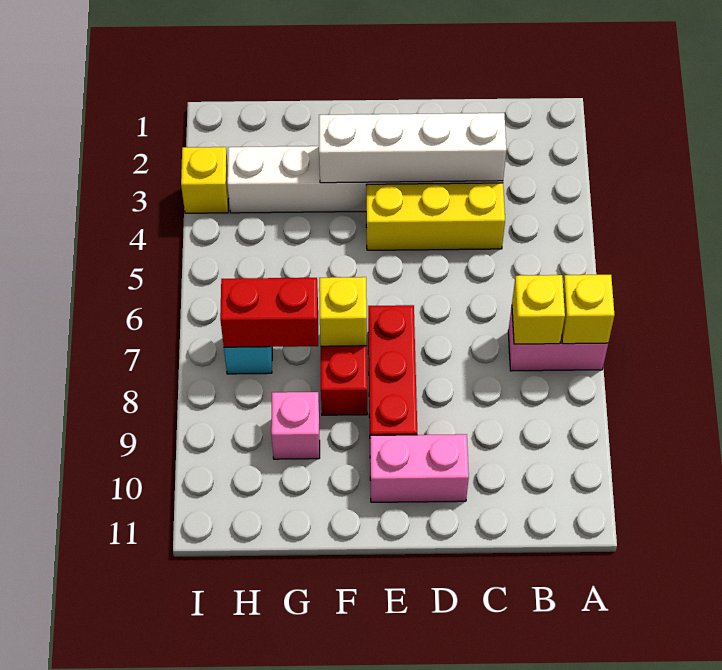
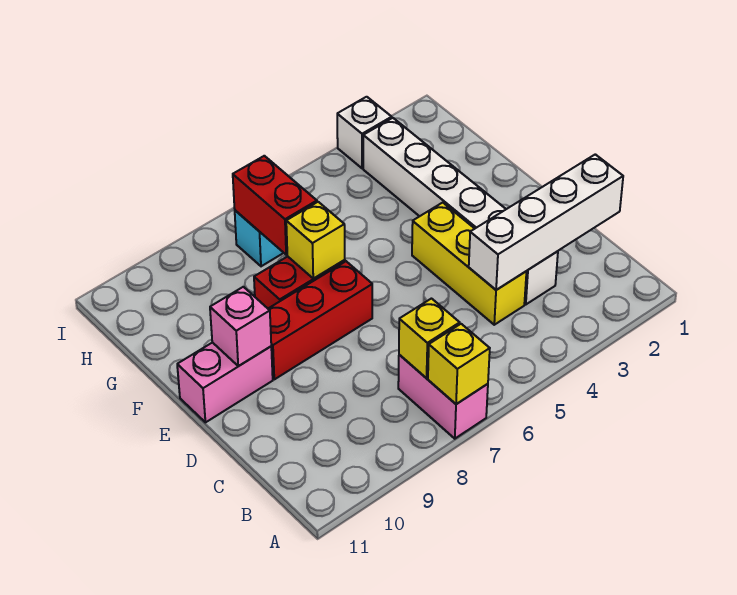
white brick C3:F3 level 2 -> white brick C1:C4 level 2
pink brick D10:E10 level 1 -> pink brick E10:E11 level 1
pink brick G9 level 1 -> pink brick E10 level 2
yellow brick I3 level 1 -> white brick I3 level 1

